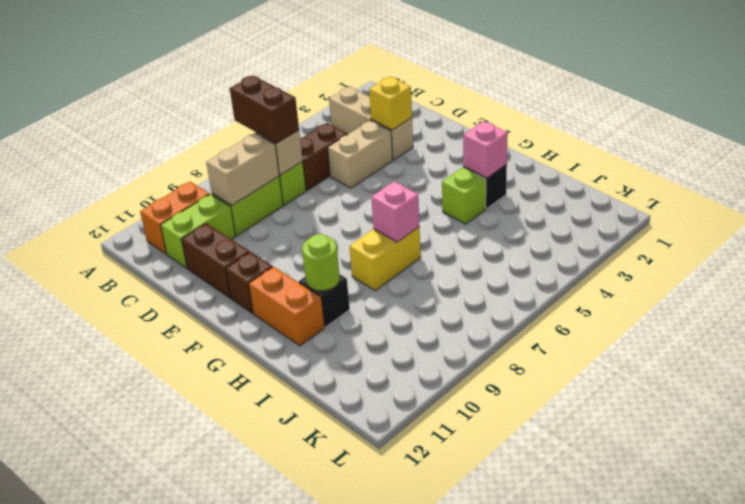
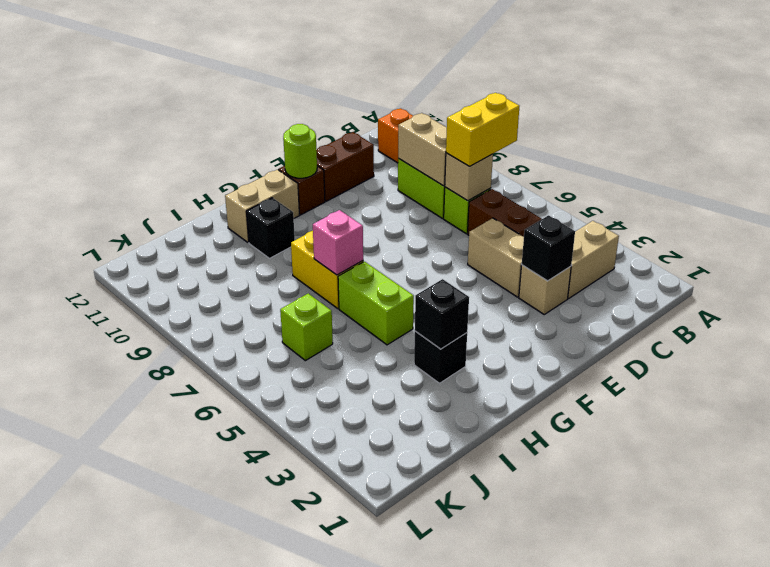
brown brick B7:C7 level 3 -> yellow brick B7:C7 level 3
lime brick C10:C11 level 1 -> lime brick H5:H6 level 1
yellow brick D3 level 2 -> black brick D3 level 2
orange brick G11:H11 level 1 -> tan brick G11:H11 level 1
pink brick H3 level 2 -> black brick H3 level 2
lime brick H4 level 1 -> lime brick J6 level 1
lime round brick H10 level 2 -> lime round brick F11 level 2

